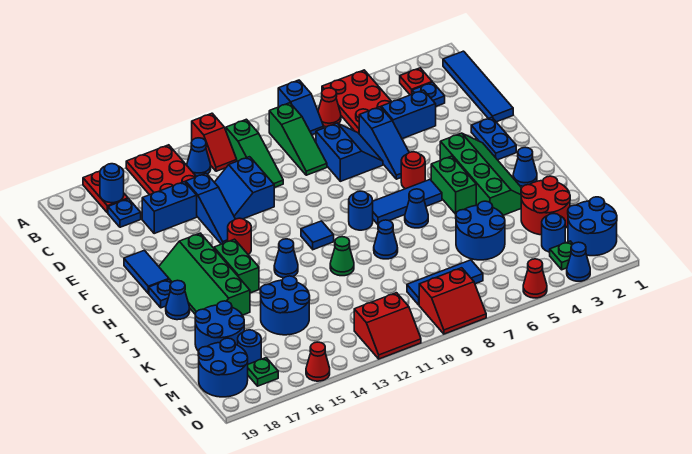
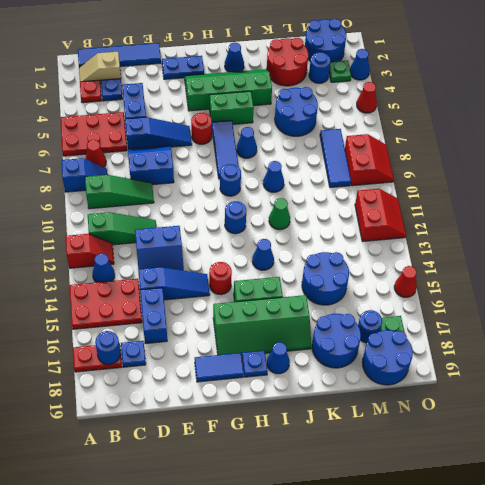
none -> tan slope B2:C2 level 1 top C
blue tile H11 level 1 -> blue round brick H11 level 1

